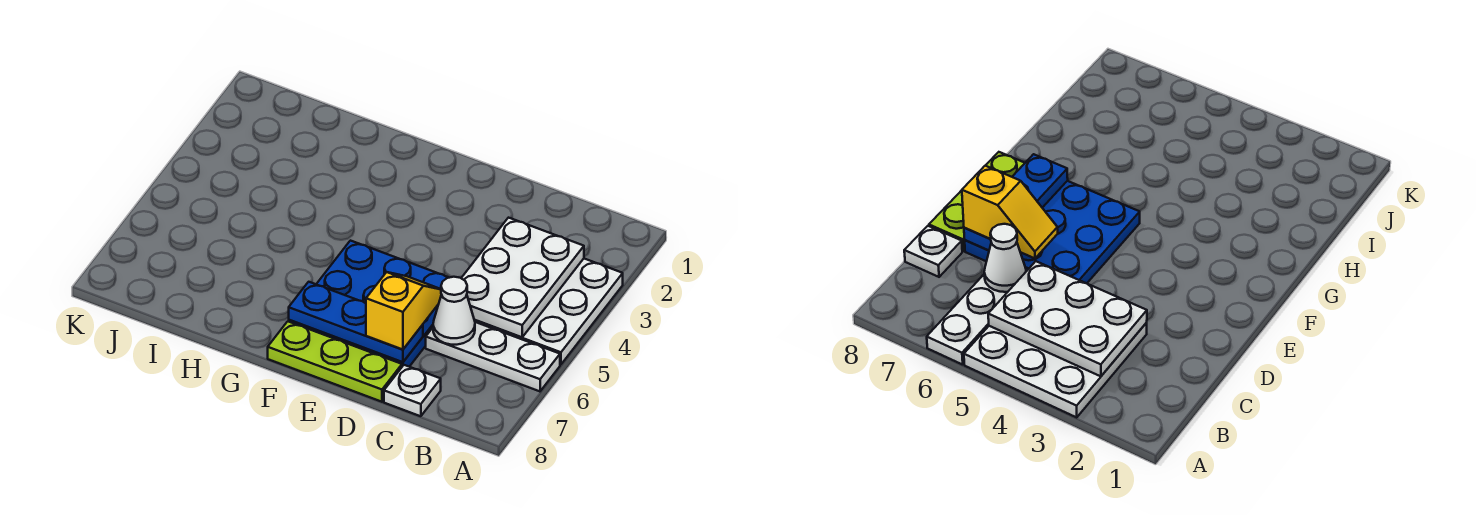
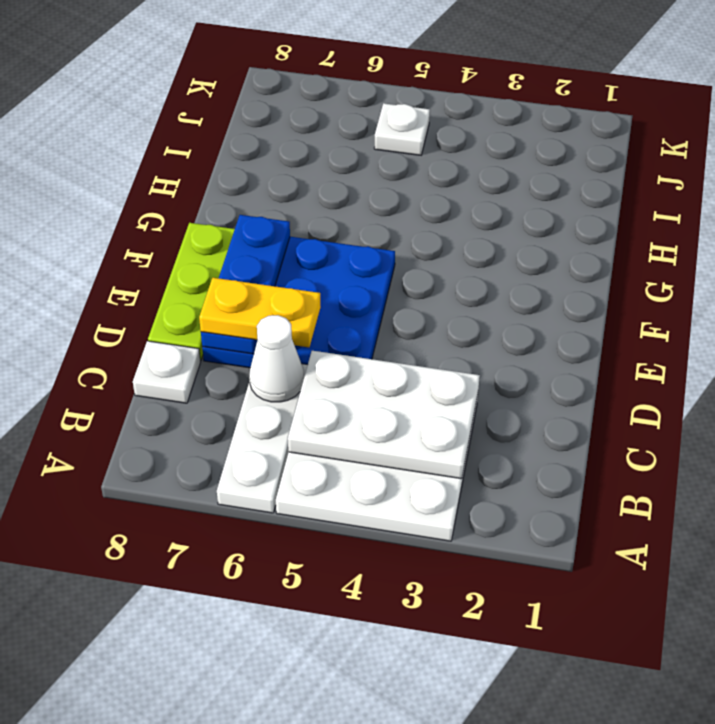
yellow slope D6:D7 level 3 top 7 -> yellow plate D6:D7 level 3
none -> white plate J5 level 1

